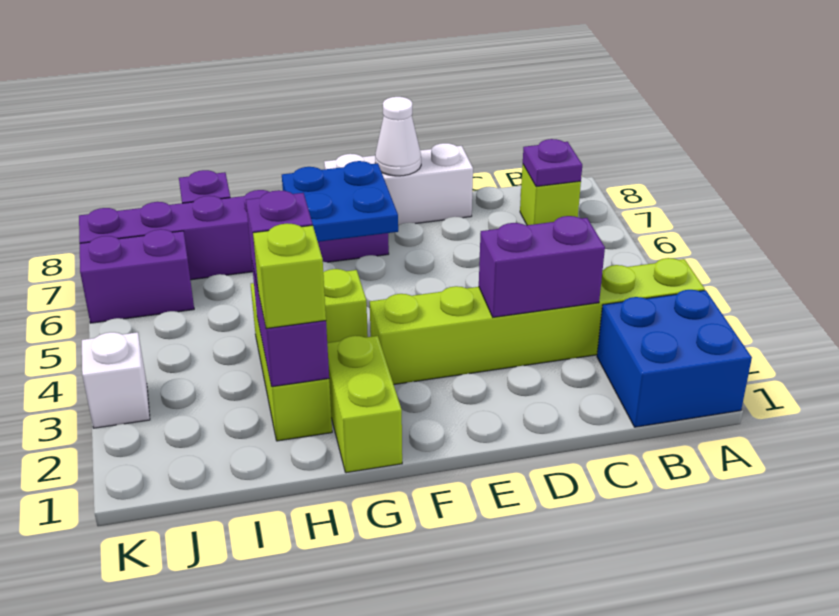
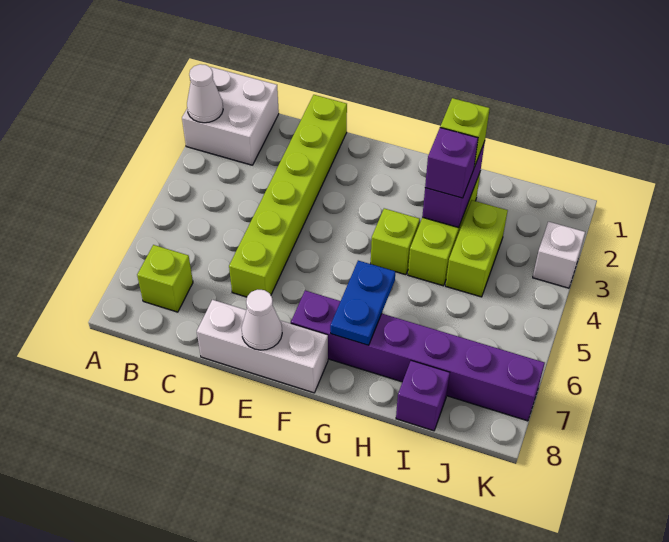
blue brick A1:B2 level 1 -> white brick A1:B2 level 1
none -> white cone A2 level 2
lime brick A3:F3 level 1 -> lime brick D1:D6 level 1
purple plate B7 level 2 -> none
purple brick C3:D3 level 2 -> none
blue plate F6:G7 level 2 -> blue plate G6:G7 level 2
lime brick G1:G2 level 1 -> lime brick I3:I4 level 1
purple brick J6:K6 level 1 -> none

